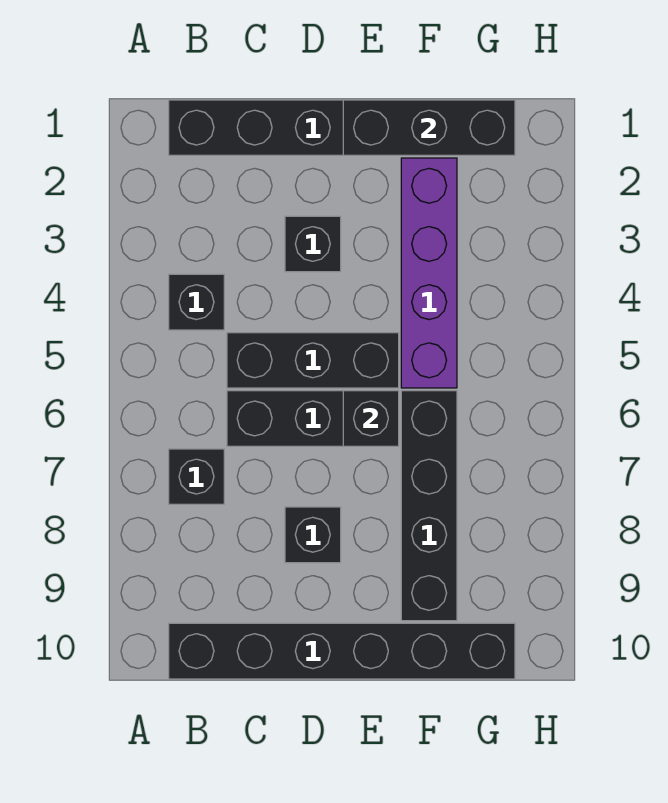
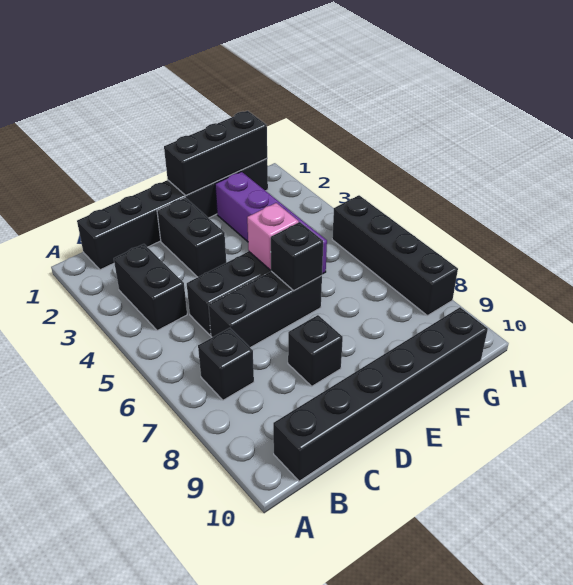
black brick B4 level 1 -> black brick B3:B4 level 1
black brick D3 level 1 -> black brick D2:D3 level 1
none -> pink brick E5 level 2
black brick F6:F9 level 1 -> black brick H5:H8 level 1

